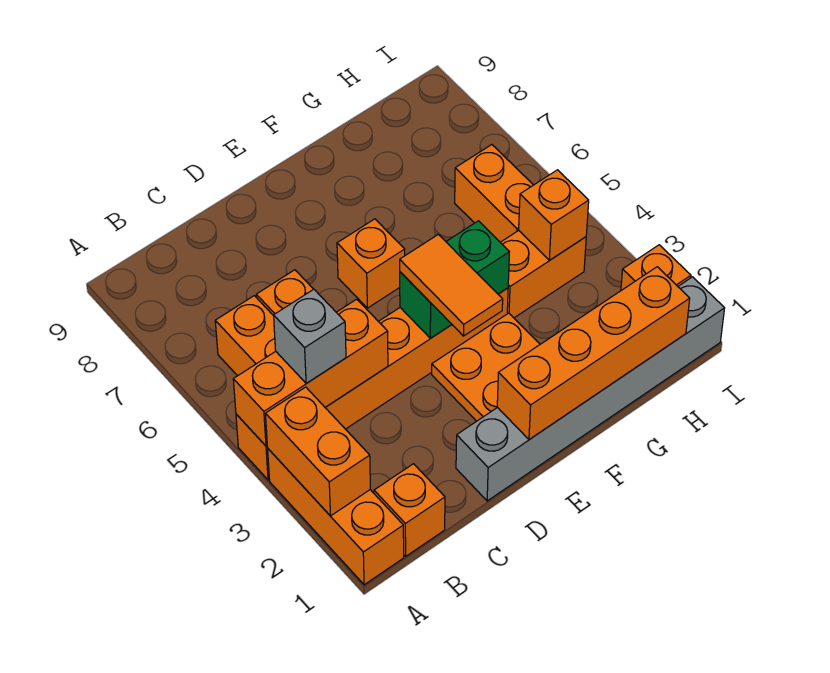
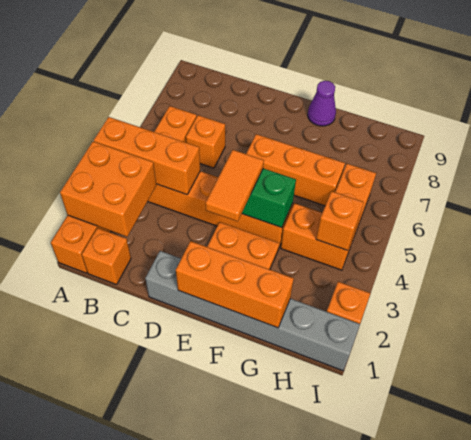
orange brick A2:A3 level 2 -> orange brick A2:B3 level 2
grey brick B4 level 3 -> none
orange brick E1:H1 level 2 -> orange brick E1:G1 level 2
orange brick E6 level 1 -> orange brick E6:G6 level 1
none -> purple cone F9 level 1

